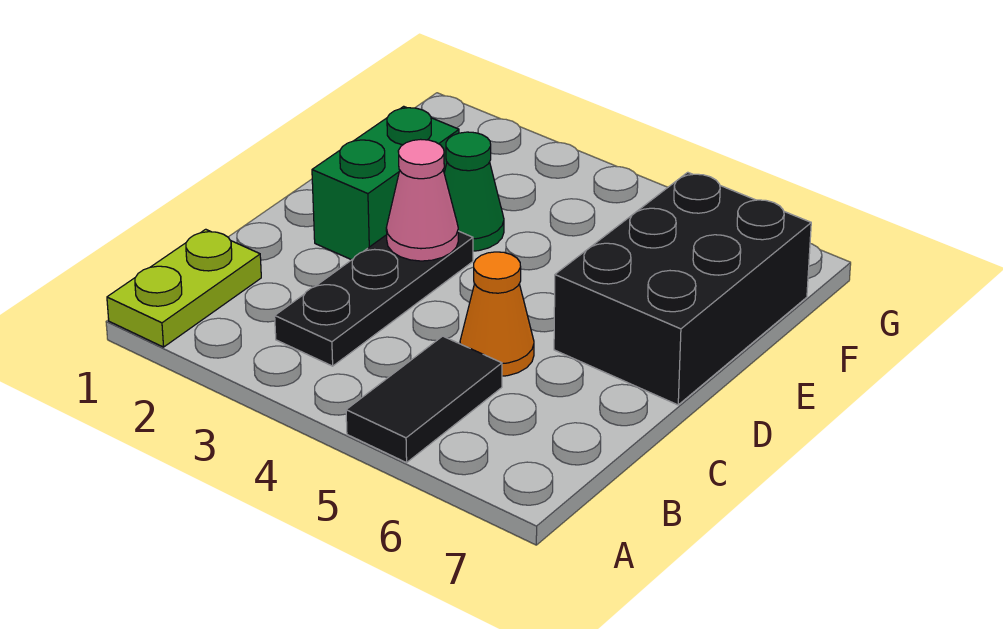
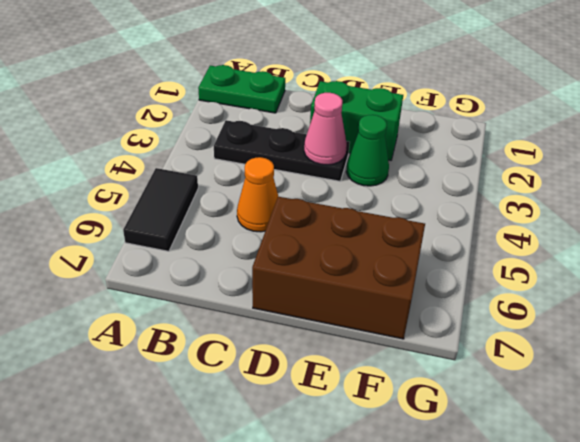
lime plate A1:B1 level 1 -> green plate A1:B1 level 1
black tile A5:B5 level 1 -> black tile A5:A6 level 1
black brick D6:F7 level 1 -> brown brick D6:F7 level 1

